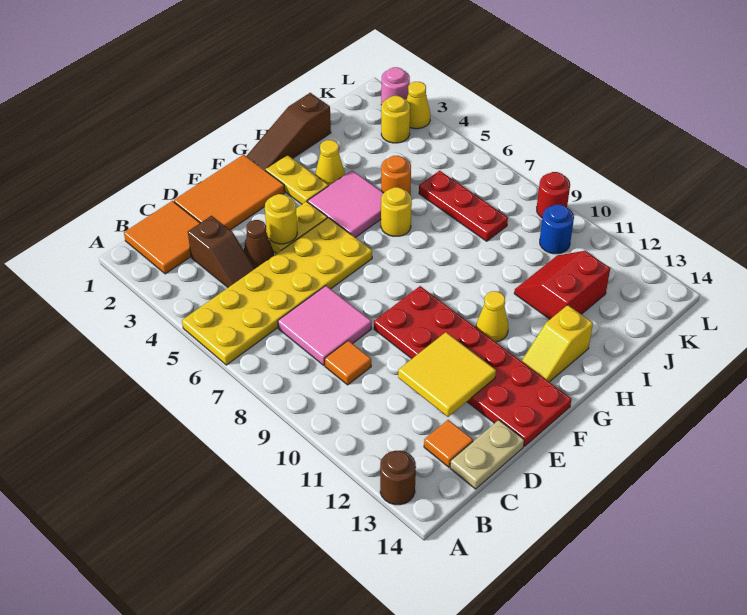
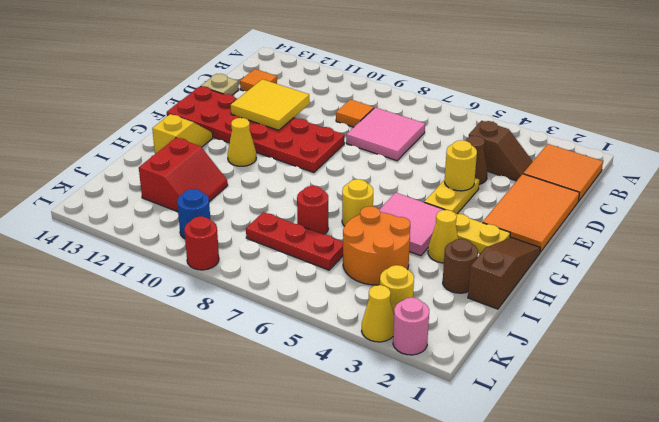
yellow plate A5:F6 level 1 -> none
brown round brick A13 level 1 -> brown round brick I2 level 1
brown slope C3:C4 level 1 top 3 -> brown slope C3:C4 level 1 top 4
tan plate C14:D14 level 1 -> tan plate D14 level 1
orange round brick I5 level 1 -> orange round brick I4:J5 level 1
none -> red round brick I7 level 1

